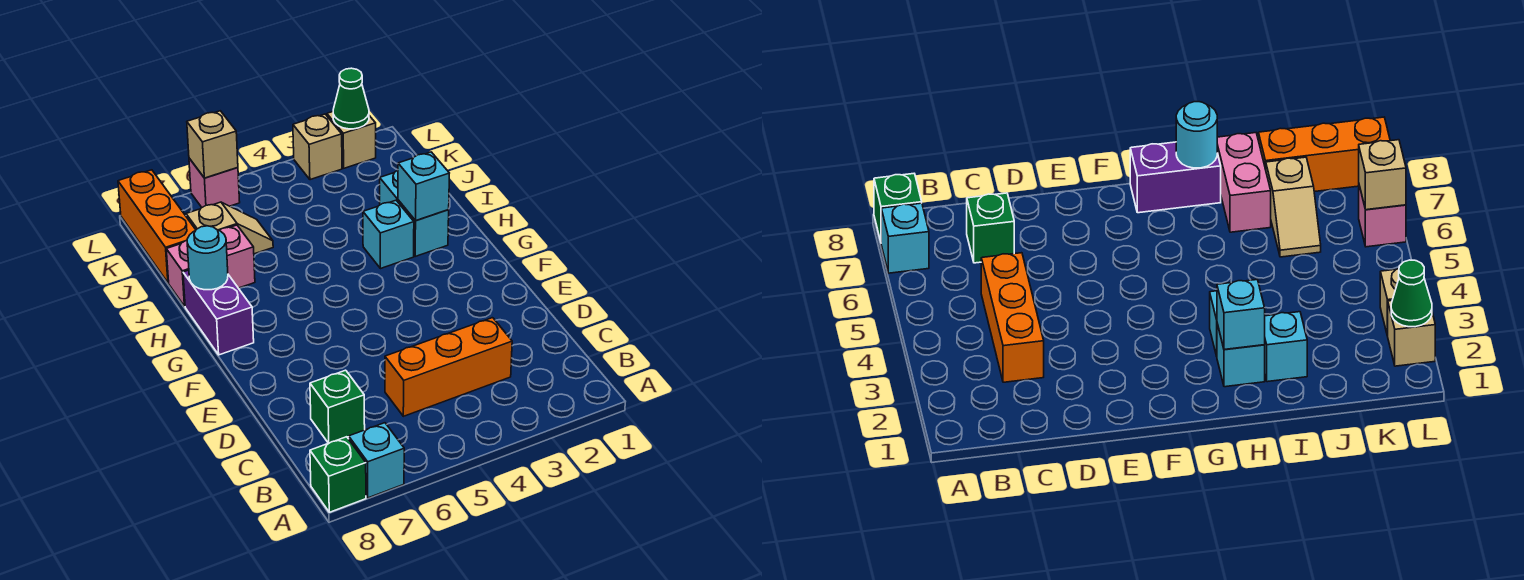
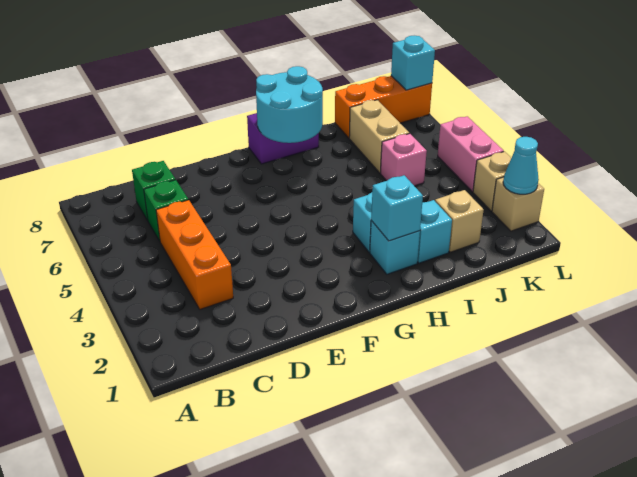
cyan brick A7 level 1 -> cyan brick L8 level 2
green brick A8 level 1 -> green brick C6 level 1
cyan round brick H8 level 2 -> cyan round brick G7:H8 level 2
pink brick I7:I8 level 1 -> pink brick L4:L5 level 1
tan slope J6:J7 level 1 top 7 -> tan brick J6:J7 level 1
green cone L2 level 2 -> cyan cone L2 level 2
pink brick L6 level 1 -> pink brick J5 level 1
tan brick L6 level 2 -> tan brick J2 level 1

